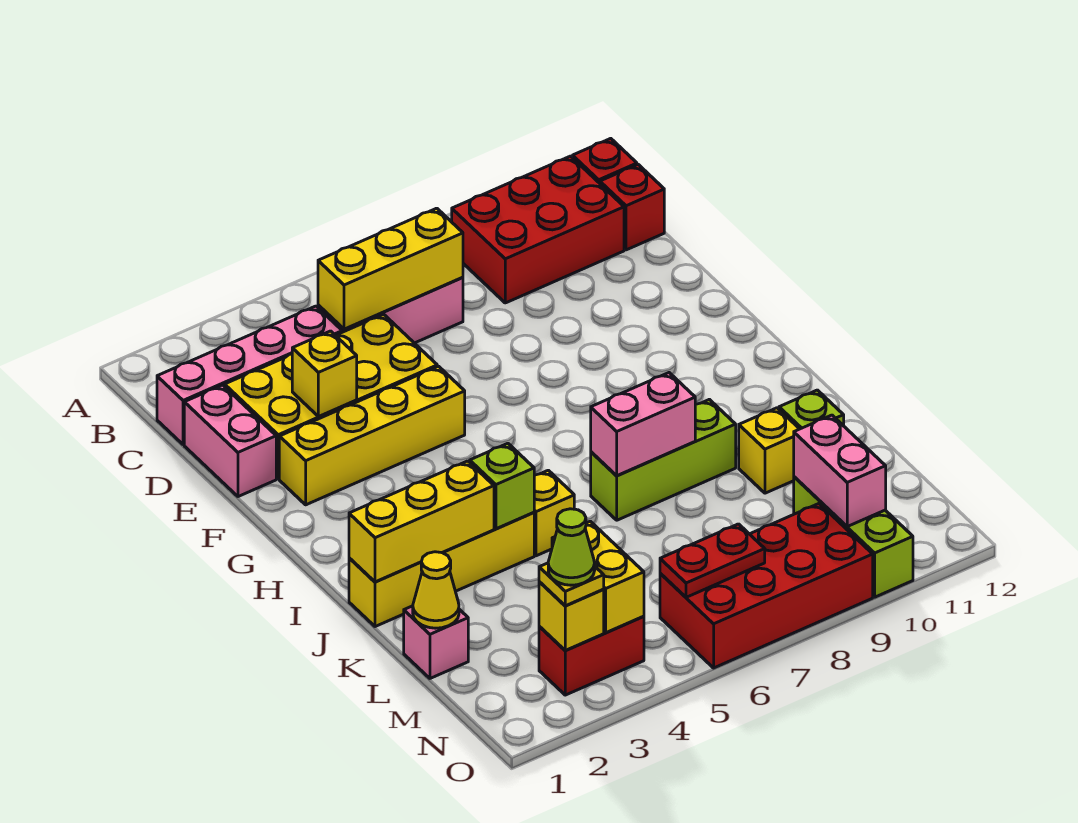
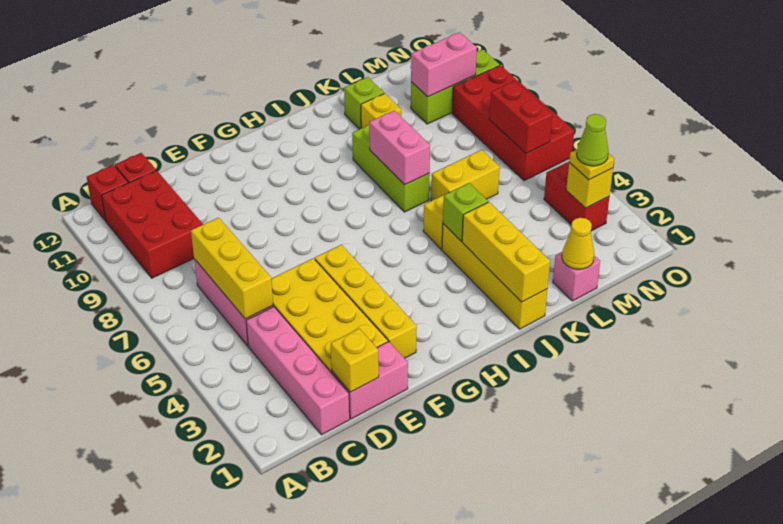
yellow brick E3 level 2 -> yellow brick D1 level 2
yellow brick M4:N4 level 2 -> yellow brick K6:L6 level 1
red plate N6:N7 level 2 -> red brick N6:N7 level 2

